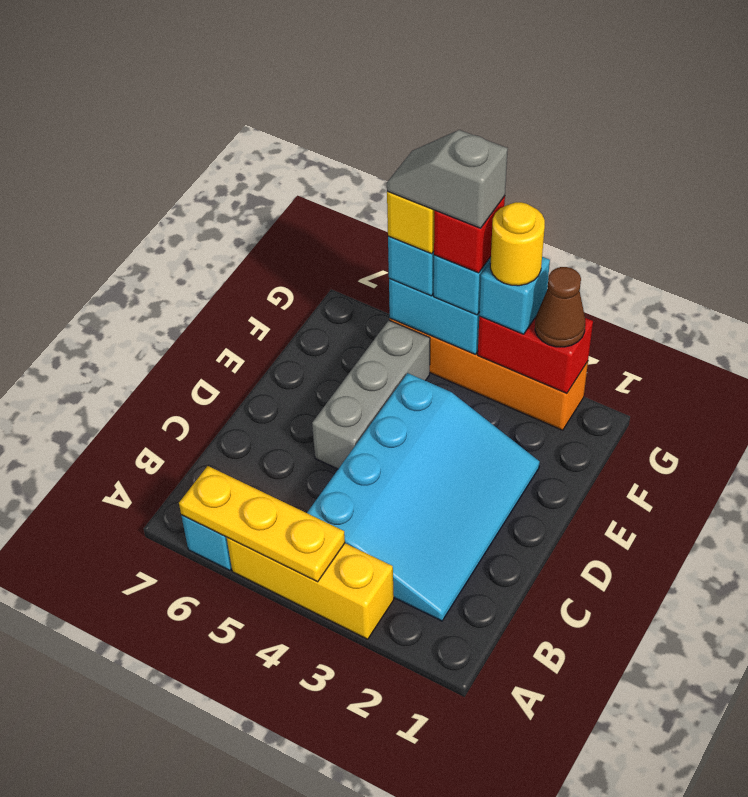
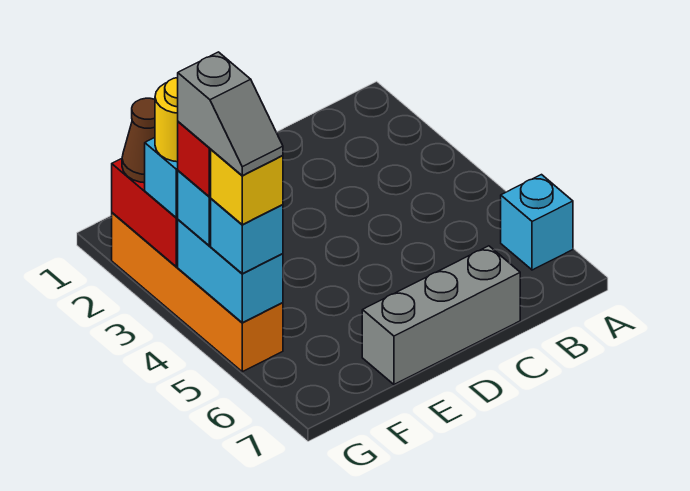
yellow brick A3:A5 level 1 -> none
yellow plate A4:A6 level 2 -> none
cyan slope B2:E4 level 1 top 4 -> none
grey brick D5:F5 level 1 -> grey brick C7:E7 level 1

